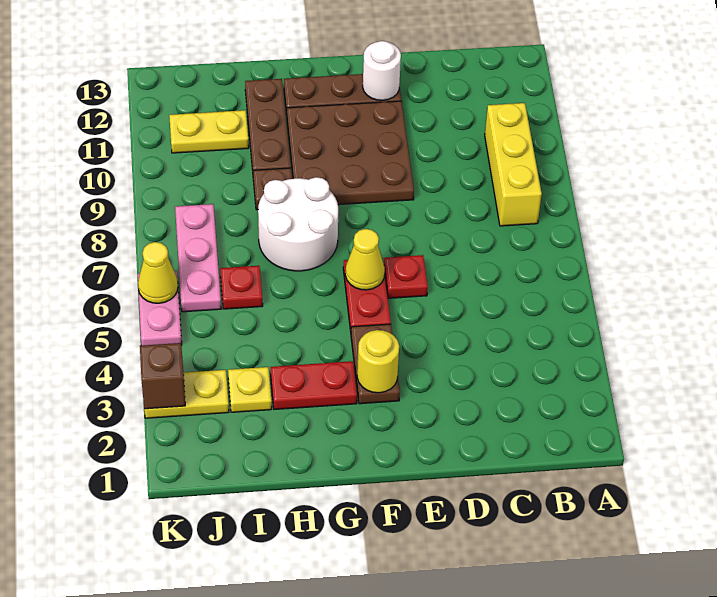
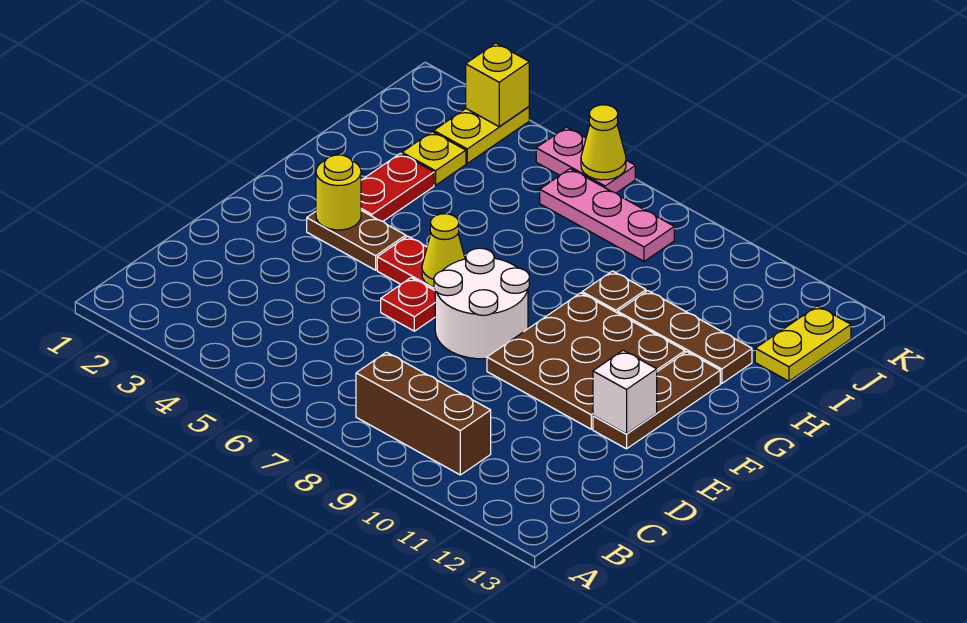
yellow brick B8:B10 level 1 -> brown brick B8:B10 level 1
white round brick E12 level 2 -> white brick E12 level 2
white round brick G7:H8 level 1 -> white round brick E7:F8 level 1
red plate I6 level 1 -> none
yellow plate I11:J11 level 1 -> yellow plate I13:J13 level 1
brown brick K3 level 2 -> yellow brick K3 level 2

